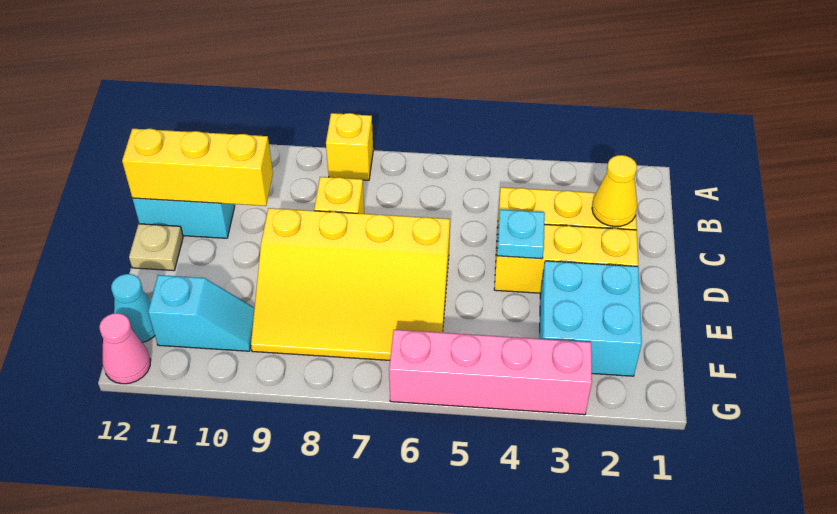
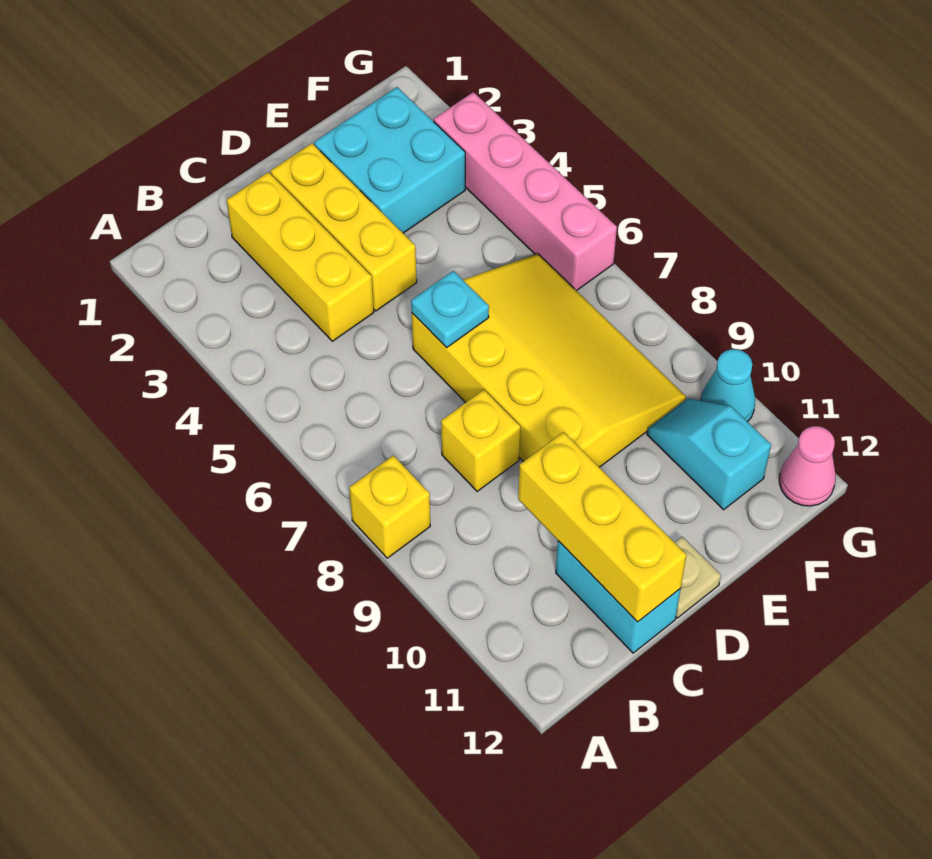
yellow cone C2 level 2 -> none
cyan plate D4 level 2 -> cyan plate D6 level 2
cyan cone F12 level 1 -> cyan cone G10 level 1

